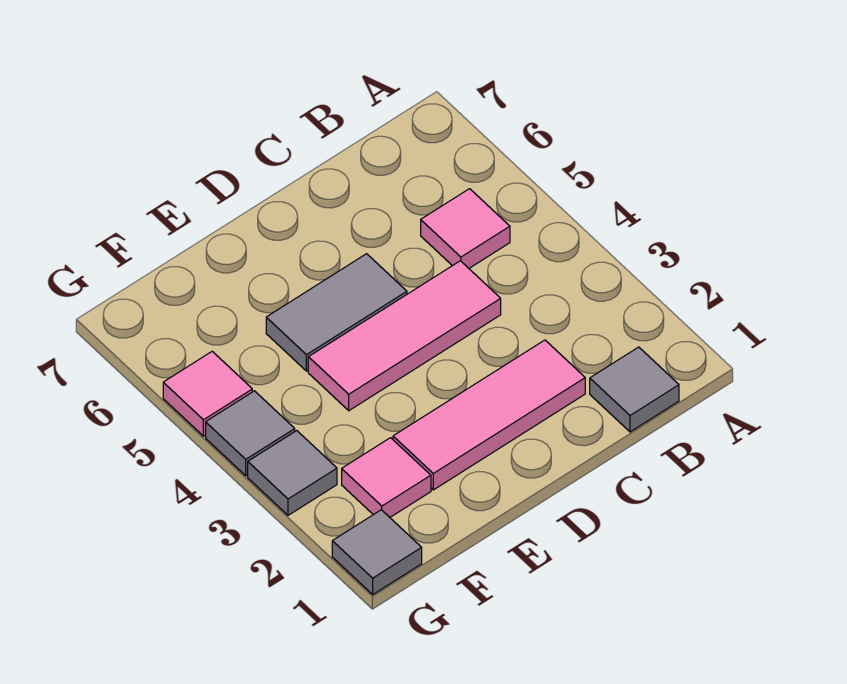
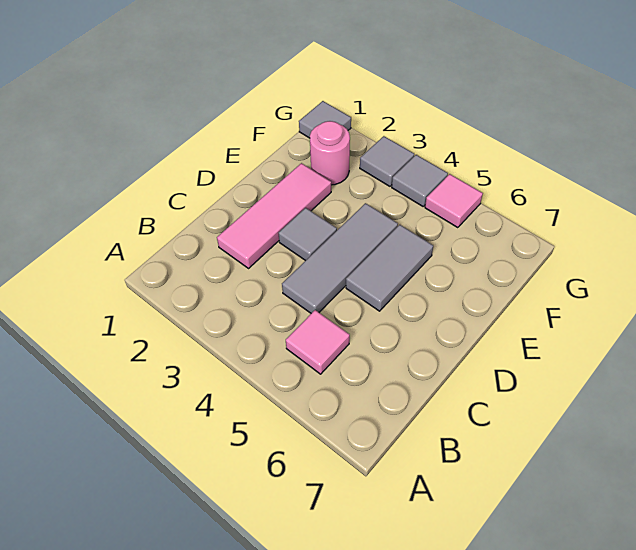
grey tile B1 level 1 -> grey tile D3 level 1
pink tile C4:E4 level 1 -> grey tile C4:E4 level 1
pink tile F2 level 1 -> pink round brick F2 level 1

